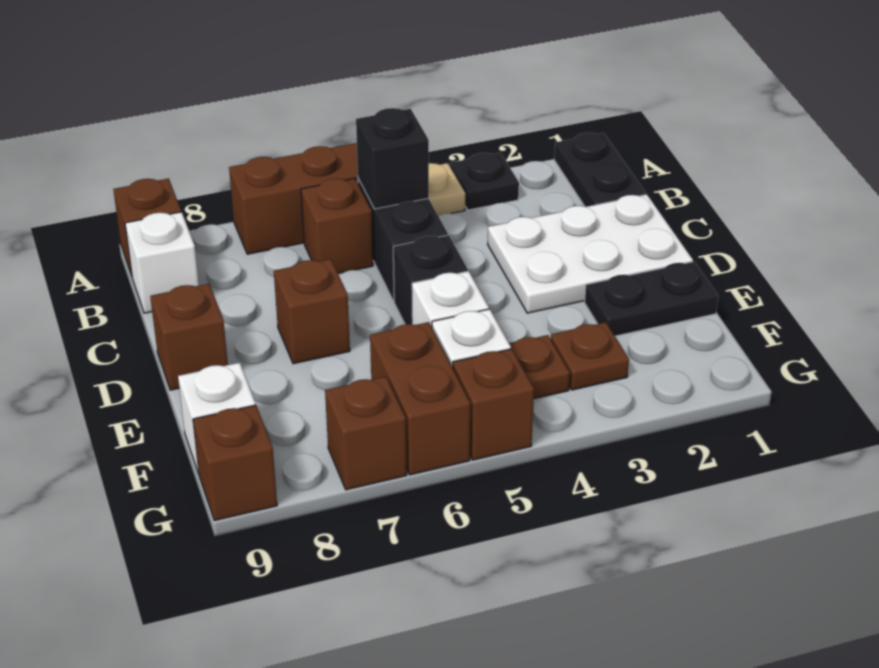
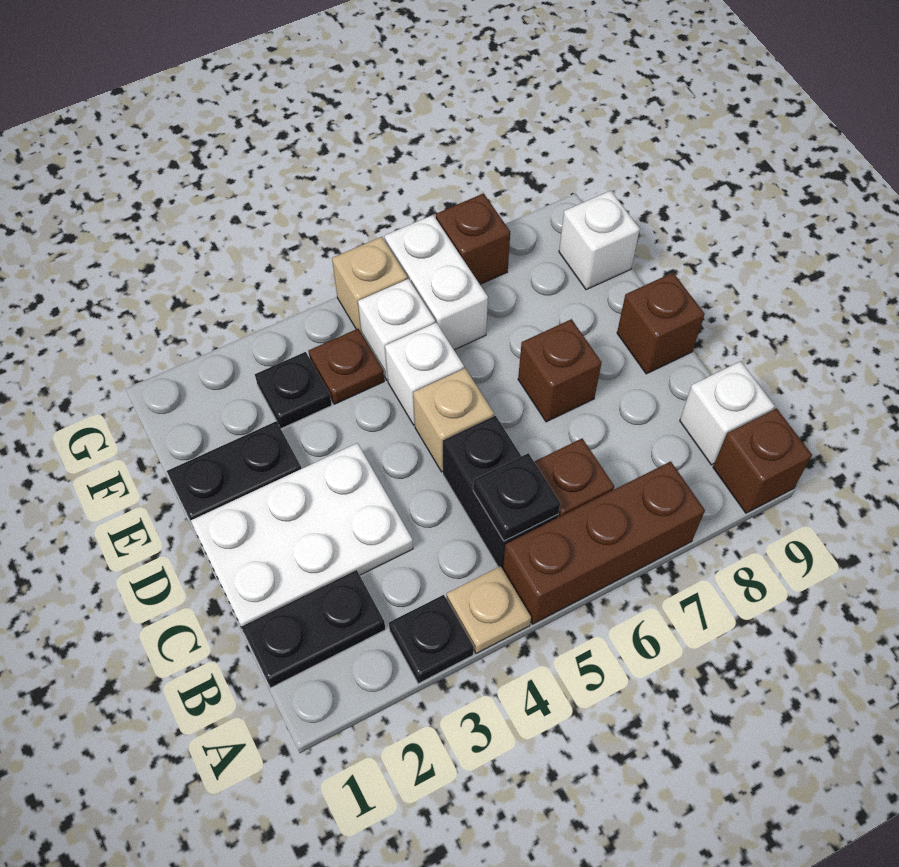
black plate A1:B1 level 1 -> black plate B1:B2 level 1
black brick B5 level 2 -> black plate B5 level 2
black brick D5 level 1 -> tan brick D5 level 1
brown plate F3 level 1 -> black plate F3 level 1
brown brick F6:G6 level 1 -> white brick F6:G6 level 1
brown brick G5 level 1 -> tan brick G5 level 1
brown brick G9 level 1 -> none

